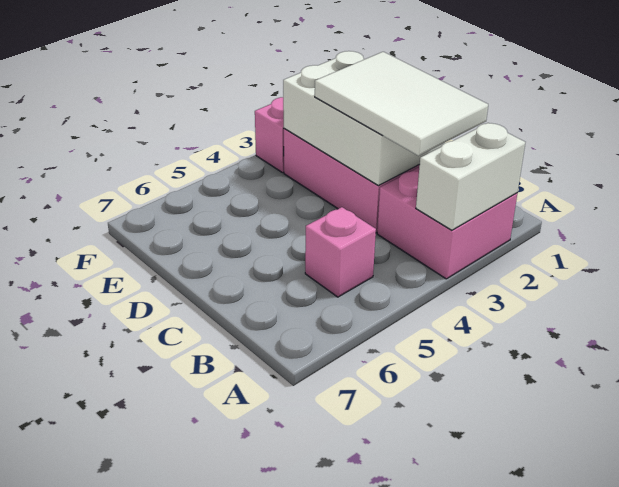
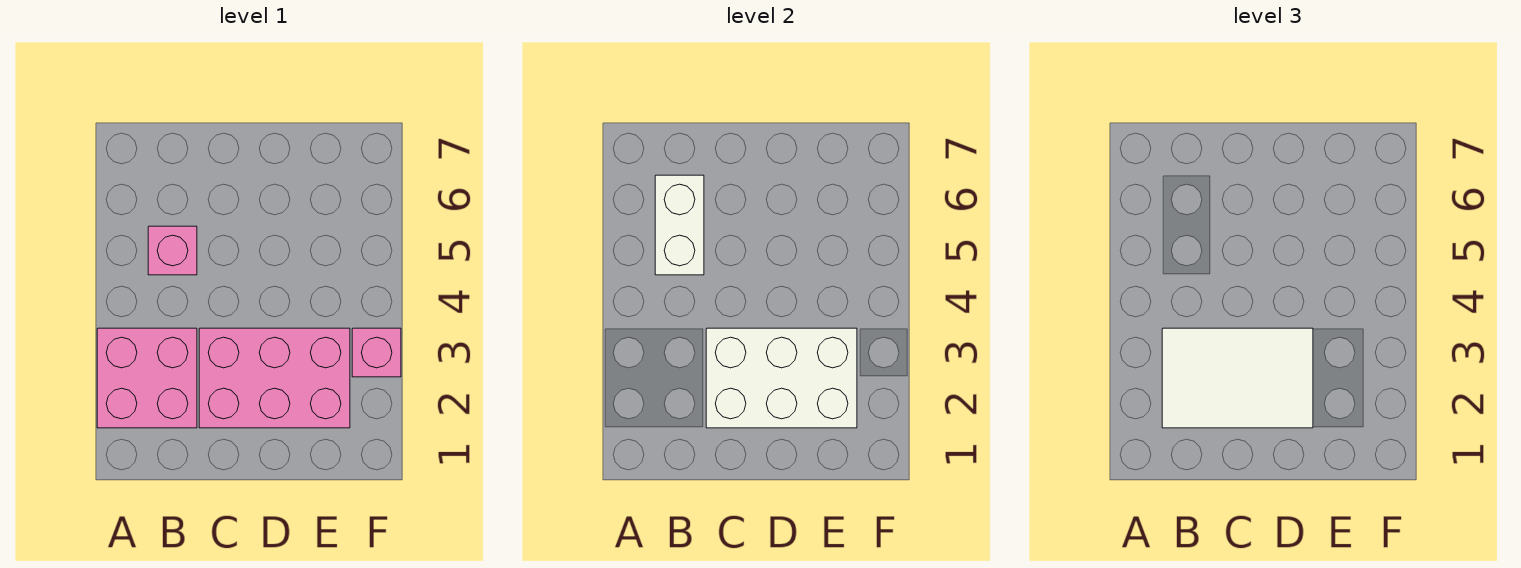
white brick A2:A3 level 2 -> white brick B5:B6 level 2

